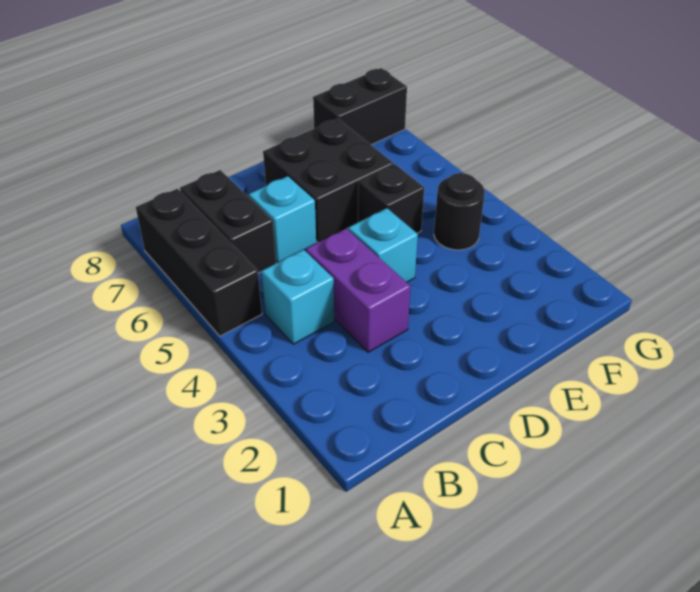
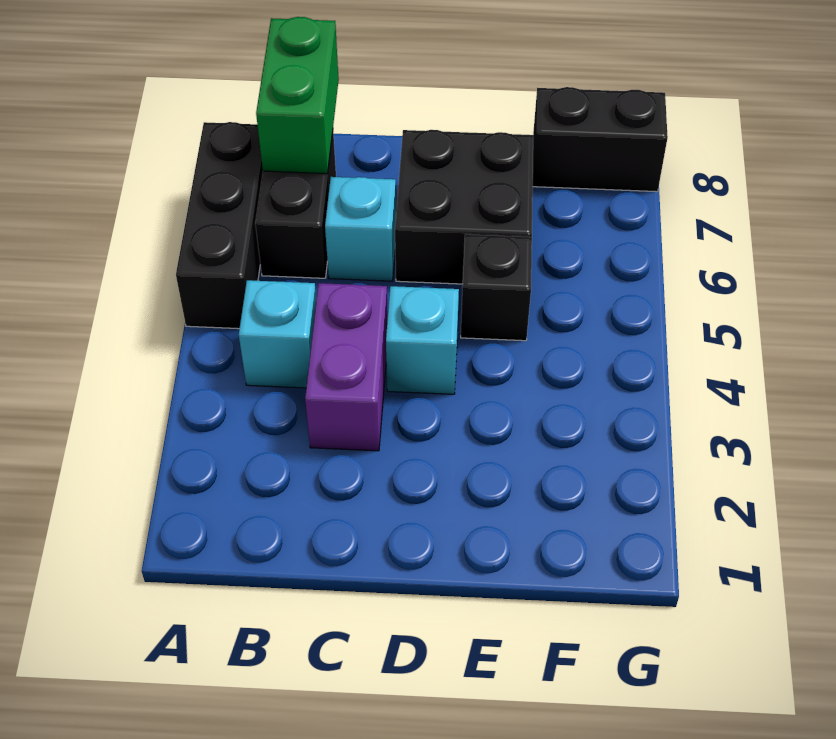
none -> green brick B7:B8 level 2
black round brick F4 level 1 -> none

